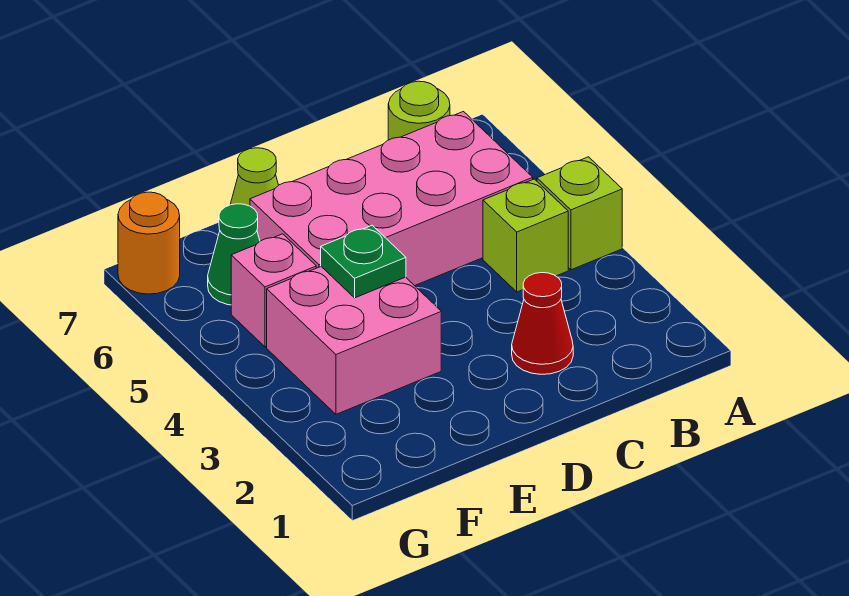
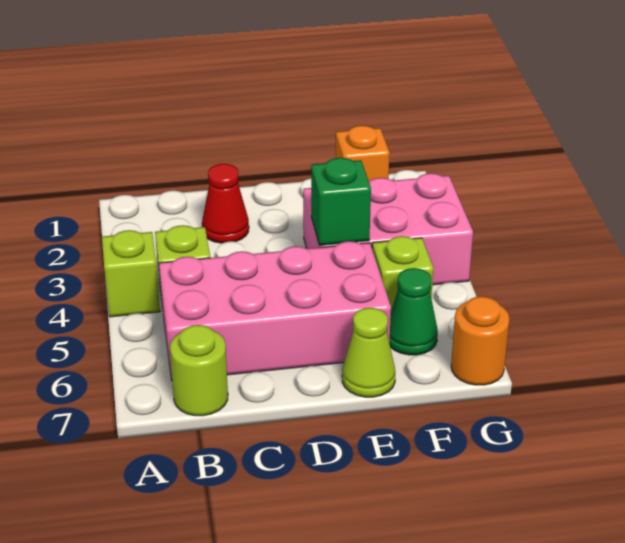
pink brick E3:F4 level 1 -> pink brick E3:G4 level 1
green plate E4 level 2 -> green brick E4 level 2
none -> orange brick F1 level 1
pink brick F5 level 1 -> lime brick F5 level 1

